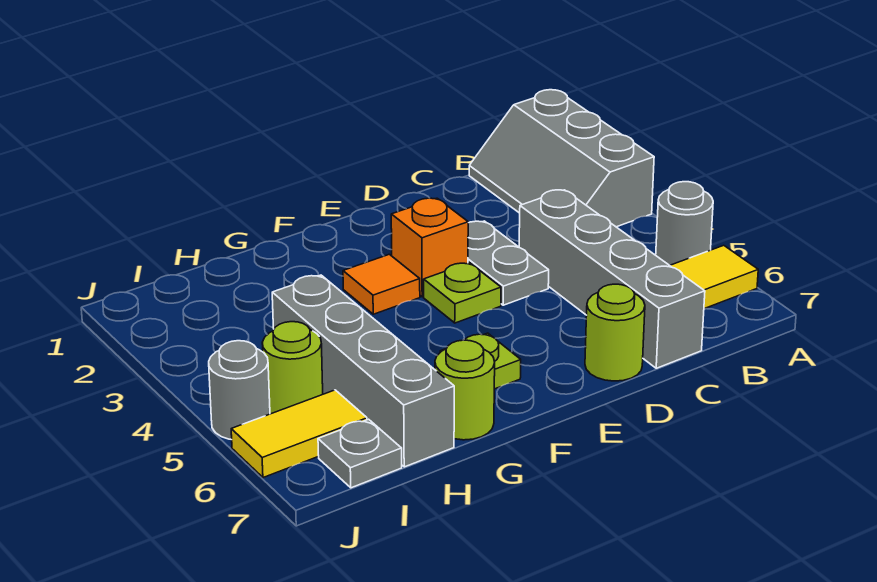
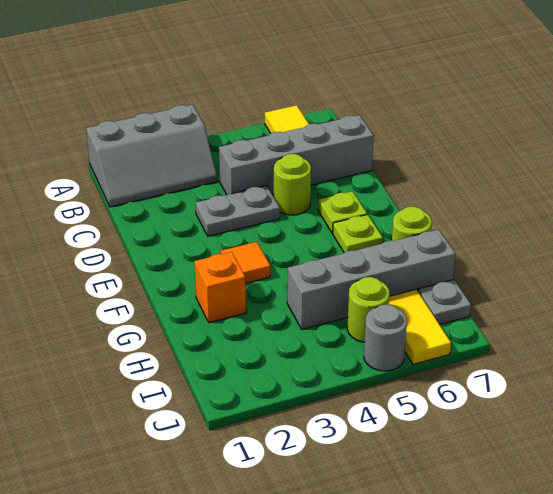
grey round brick A5 level 1 -> none
lime round brick D7 level 1 -> lime round brick D5 level 1
orange brick E3 level 1 -> orange brick G2 level 1
lime plate E4 level 1 -> lime plate E6 level 1

